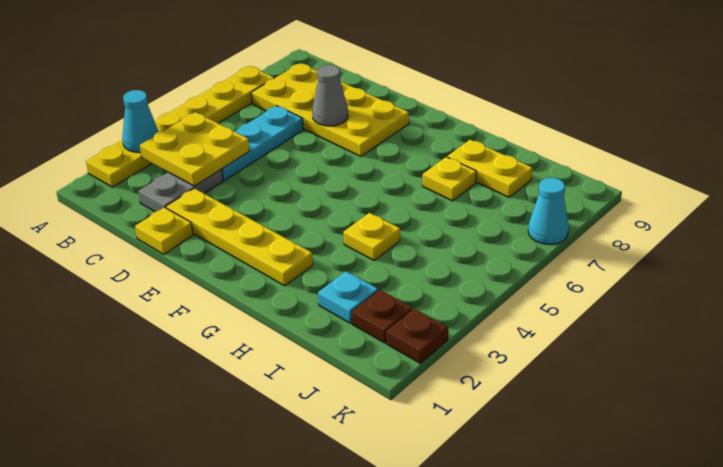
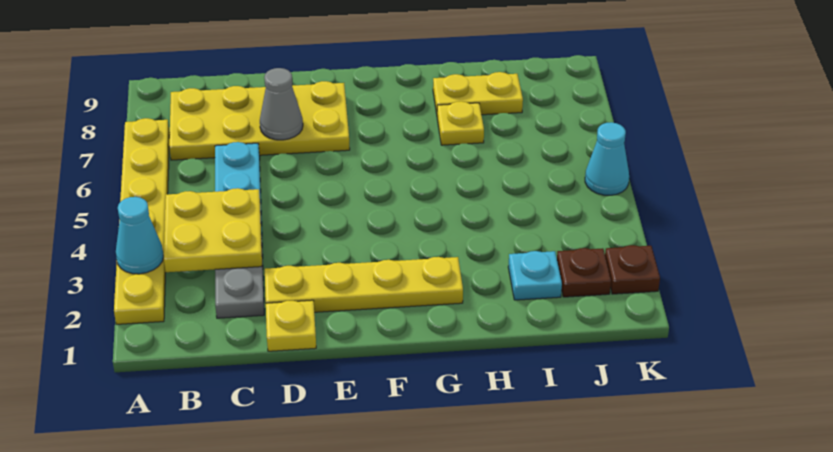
yellow plate H4 level 1 -> none
cyan cone K7 level 1 -> cyan cone K5 level 1

